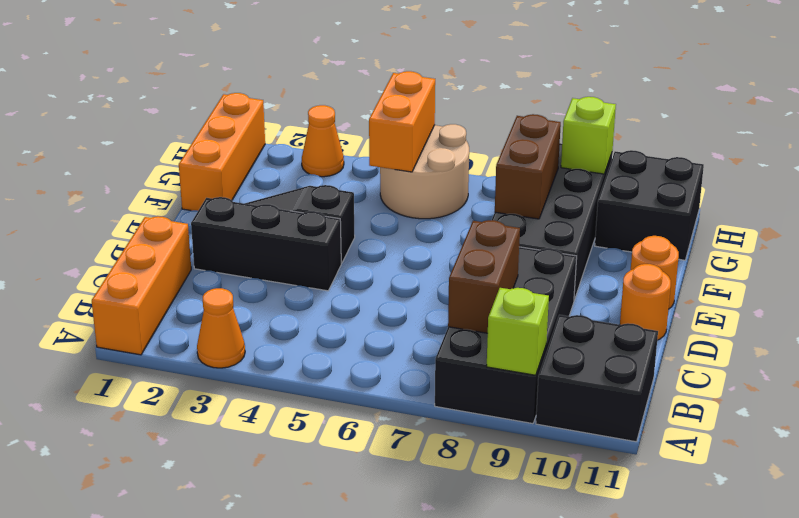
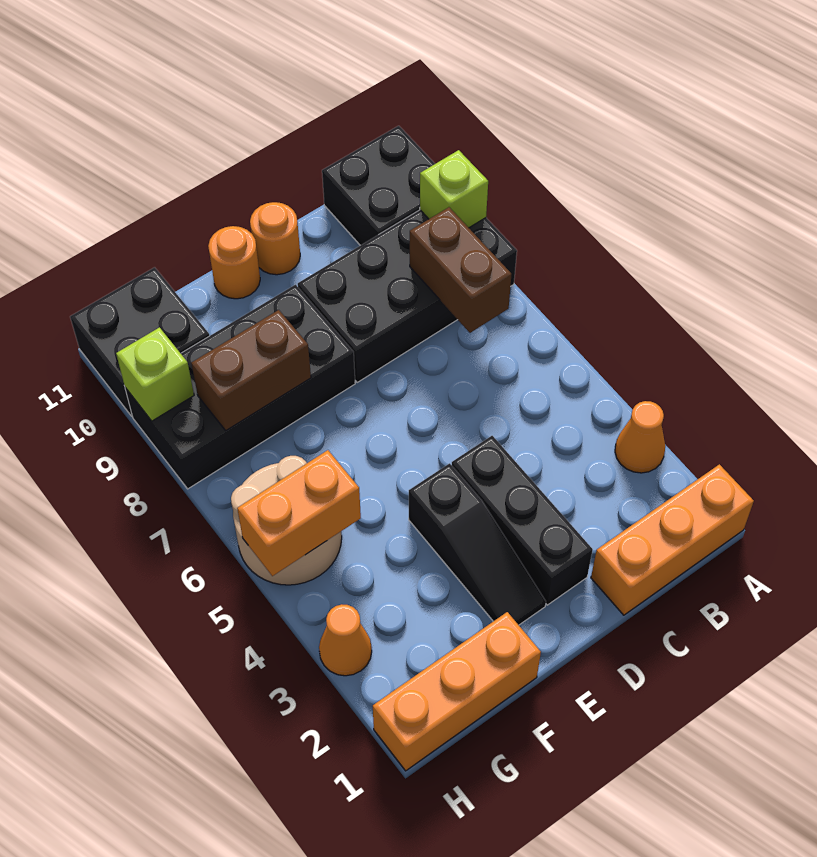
brown brick B8:C8 level 2 -> brown brick B7:B8 level 2

